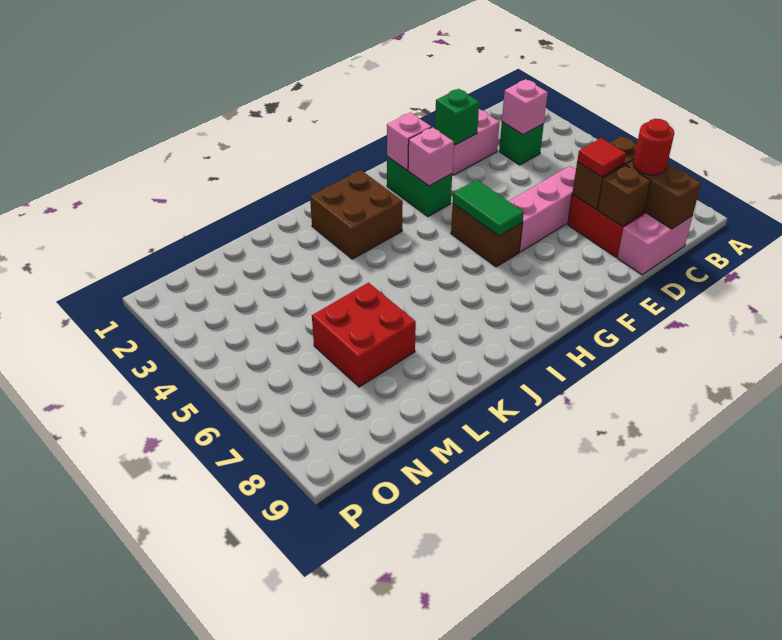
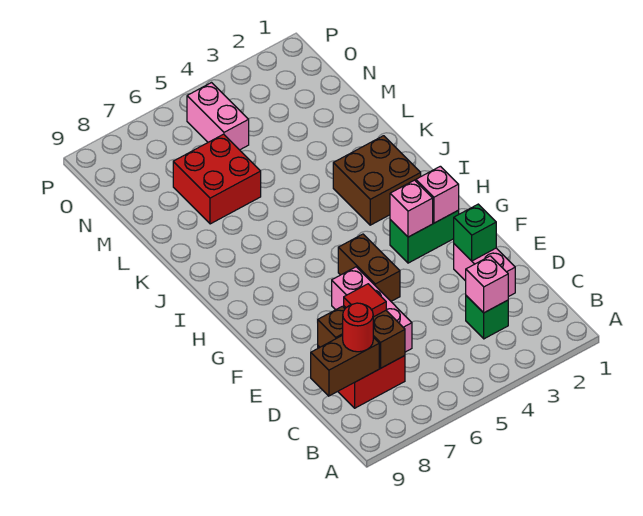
pink brick C9:D9 level 1 -> pink brick N5:O5 level 1
brown brick G5:G6 level 1 -> brown brick F5:G5 level 1
green tile G5:G6 level 2 -> none

